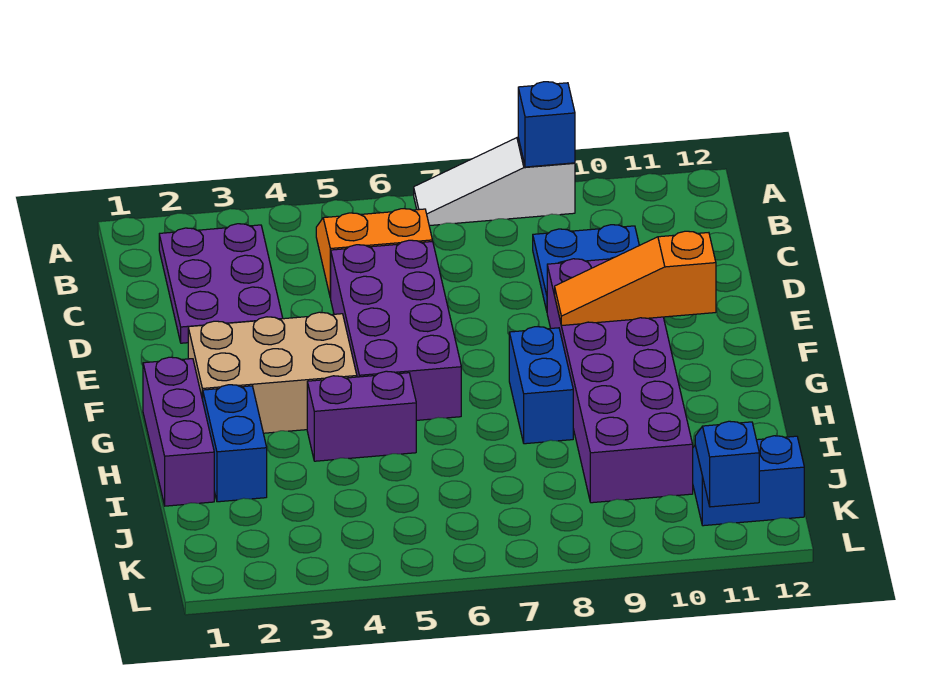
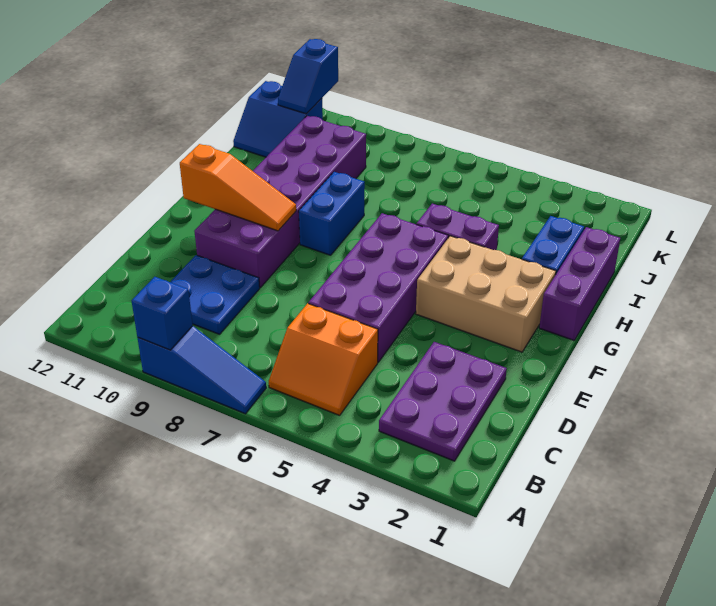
white slope A7:A9 level 1 top 9 -> blue slope A7:A9 level 1 top 9

